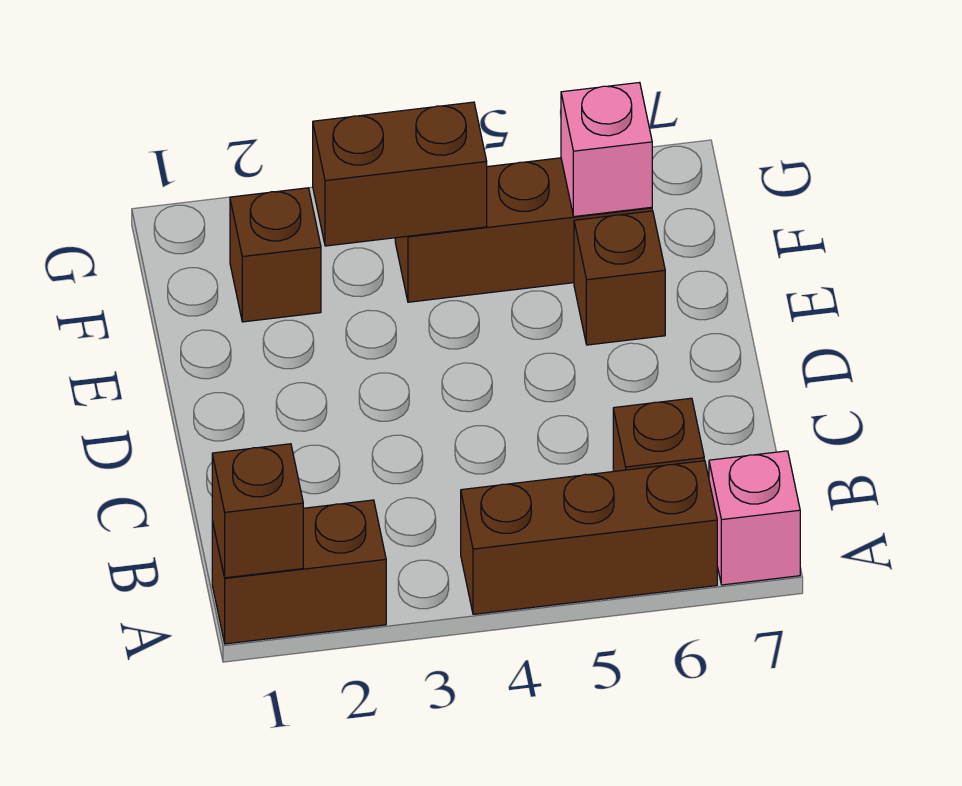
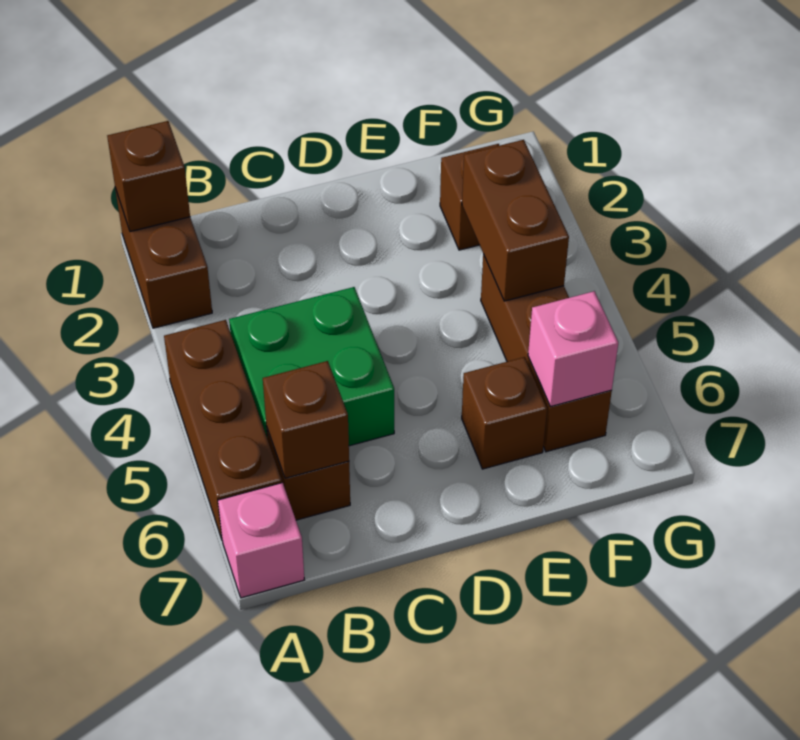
none -> green brick B4:C5 level 1
none -> brown brick B6 level 2

